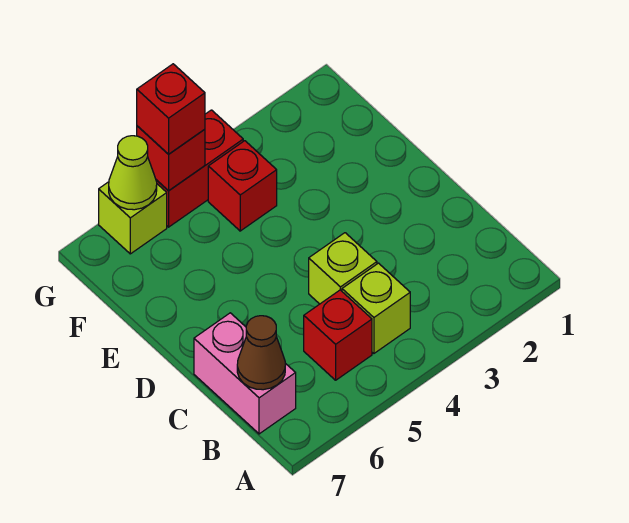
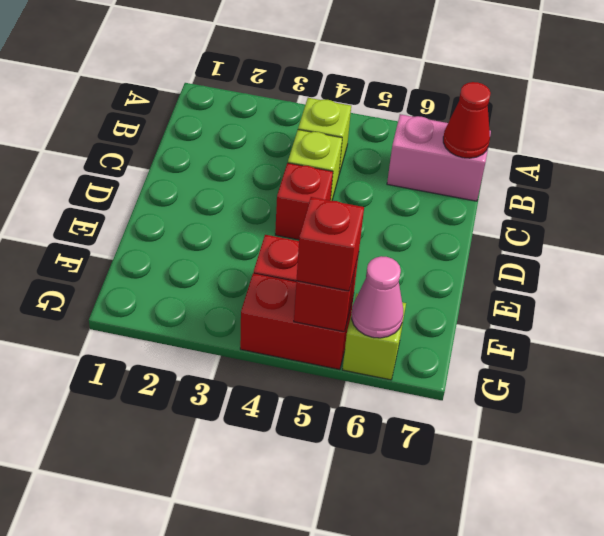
red brick B5 level 1 -> red brick D4 level 1
pink brick B7:C7 level 1 -> pink brick B6:B7 level 1
brown cone B7 level 2 -> red cone B7 level 2
lime cone G6 level 2 -> pink cone G6 level 2

